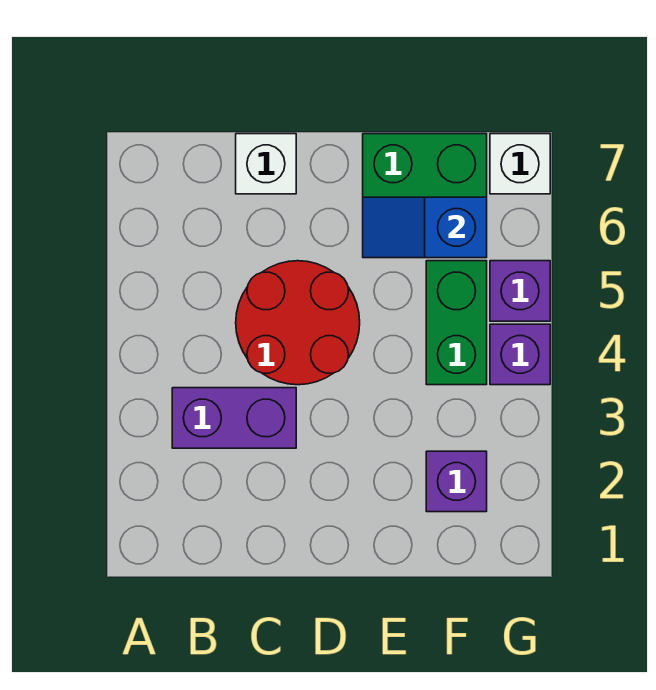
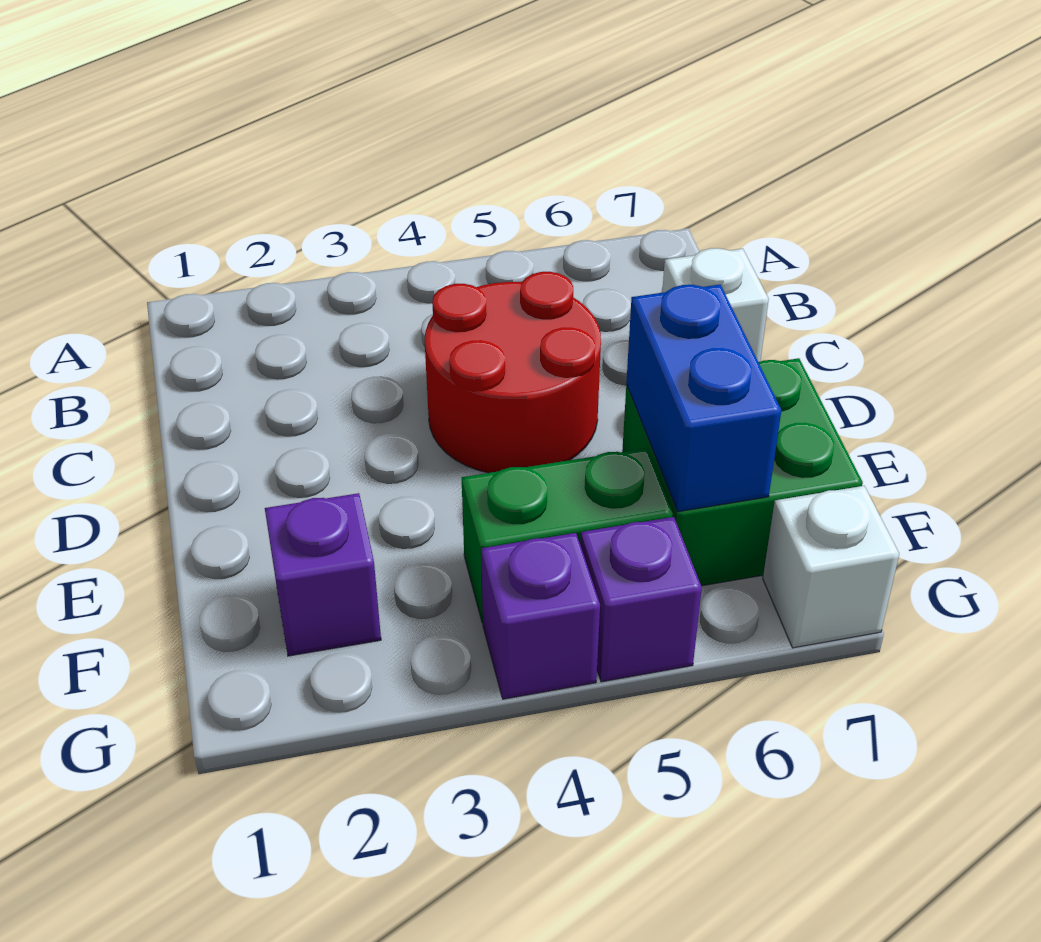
purple brick B3:C3 level 1 -> none
blue slope E6:F6 level 2 top F -> blue brick E6:F6 level 2

